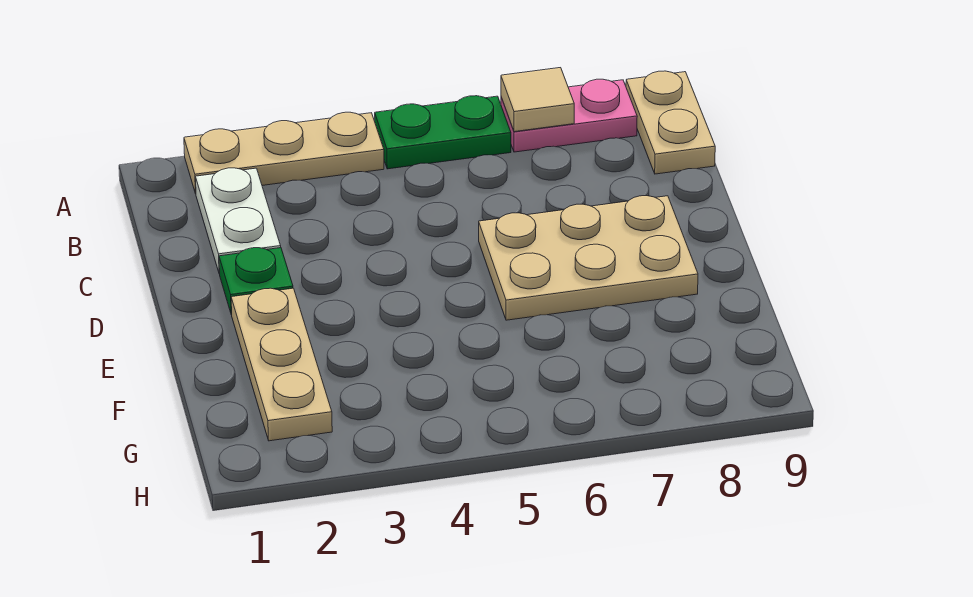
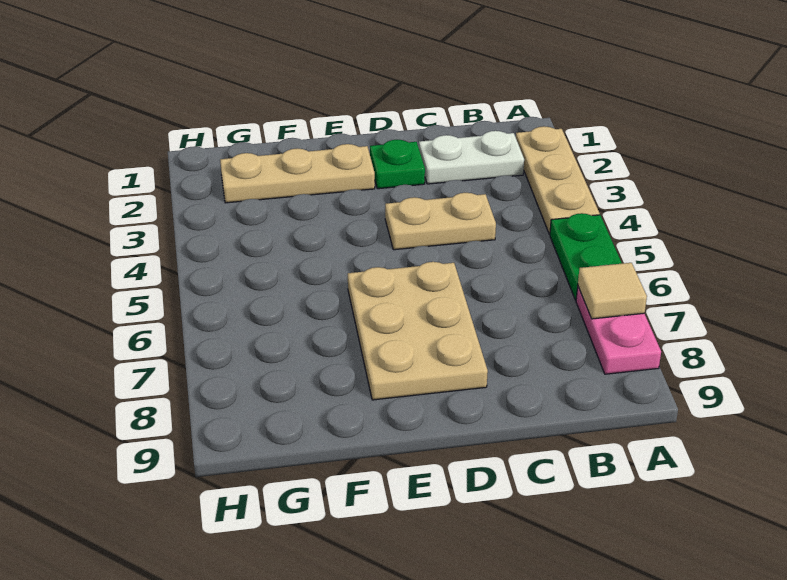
tan plate A9:B9 level 1 -> tan plate C4:D4 level 1

